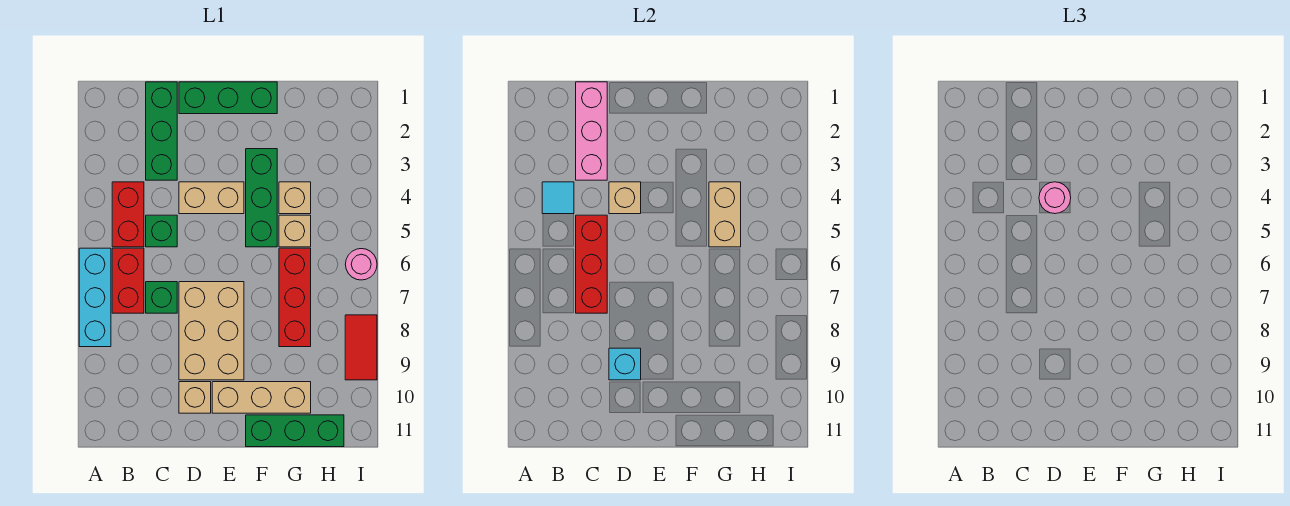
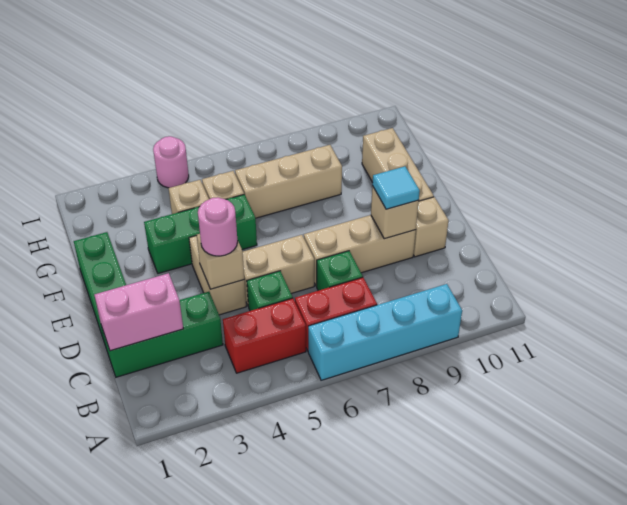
cyan brick A6:A8 level 1 -> cyan brick A6:A9 level 1
cyan tile B4 level 2 -> cyan tile D9 level 3
pink brick C1:C3 level 2 -> pink brick C1:C2 level 2
red brick C5:C7 level 2 -> none
tan brick D7:E9 level 1 -> tan brick D7:D9 level 1
cyan brick D9 level 2 -> tan brick D9 level 2
green brick F11:H11 level 1 -> none
tan brick G4:G5 level 2 -> tan brick D5:D6 level 1
red brick G6:G8 level 1 -> tan brick G6:G8 level 1
pink round brick I6 level 1 -> pink round brick I4 level 1
red tile I8:I9 level 1 -> none

